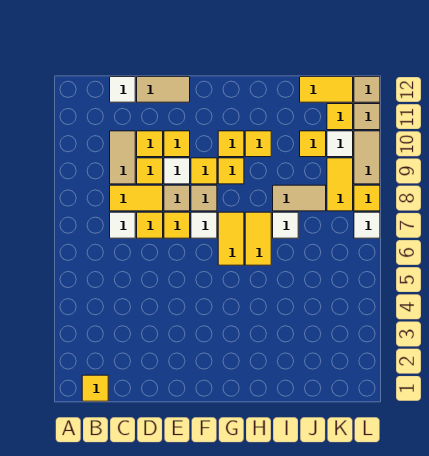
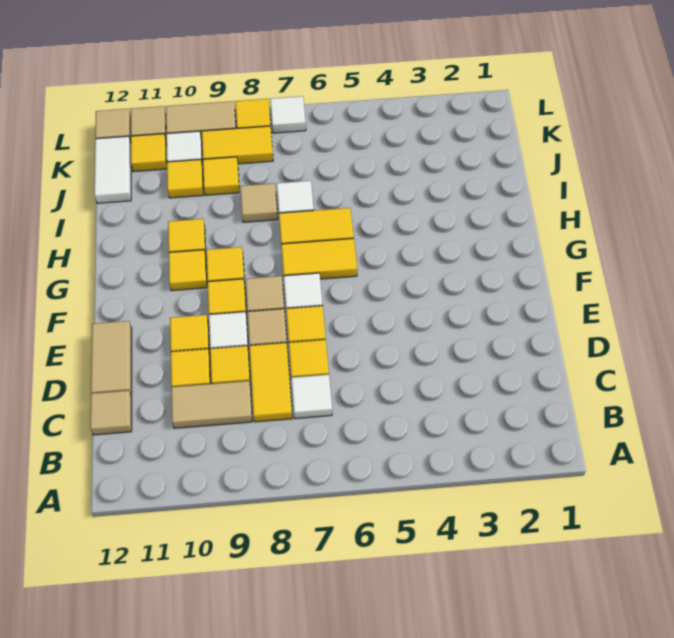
yellow tile B1 level 1 -> yellow tile J9 level 1
white tile C12 level 1 -> tan tile C12 level 1
tan tile I8:J8 level 1 -> tan tile I8 level 1
yellow tile J12:K12 level 1 -> white tile J12:K12 level 1

